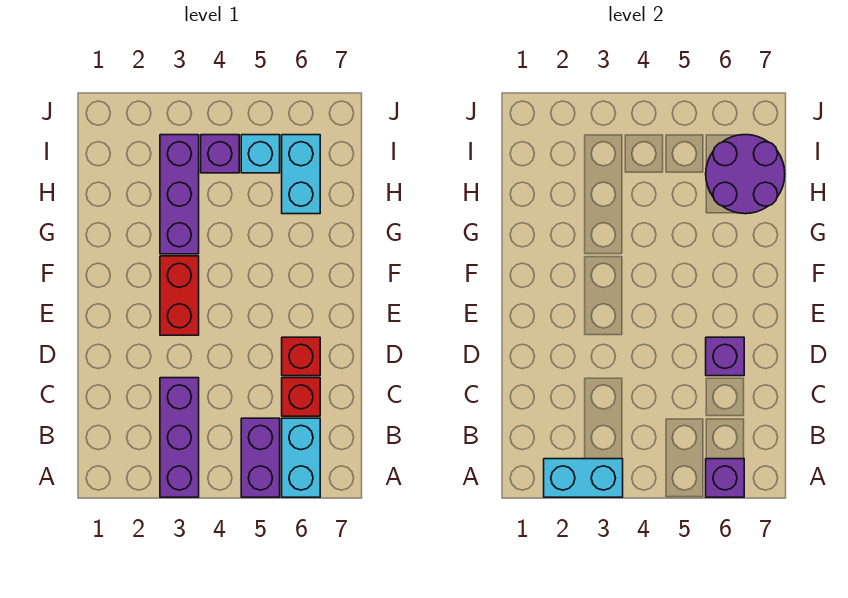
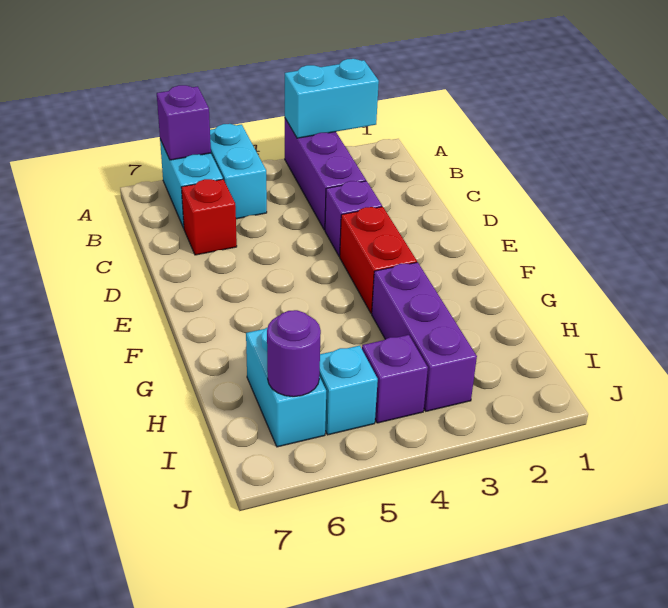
purple brick A5:B5 level 1 -> cyan brick A5:B5 level 1
red brick D6 level 1 -> none
purple brick D6 level 2 -> purple brick D3 level 1
purple round brick H6:I7 level 2 -> purple round brick I6 level 2

